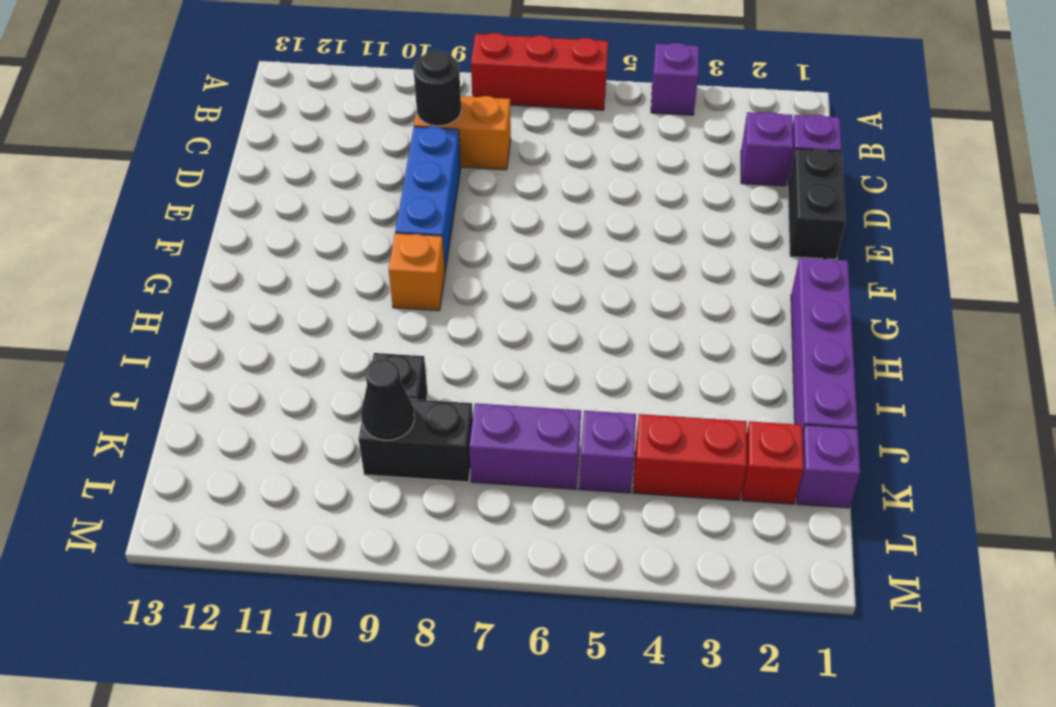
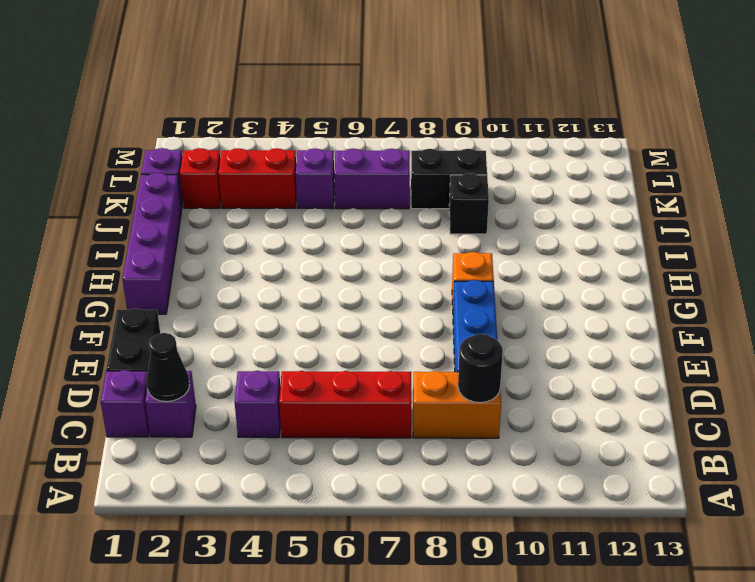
purple brick A4 level 1 -> purple brick C4 level 1
red brick A6:A8 level 1 -> red brick C5:C7 level 1
black cone K9 level 2 -> black cone C2 level 2

